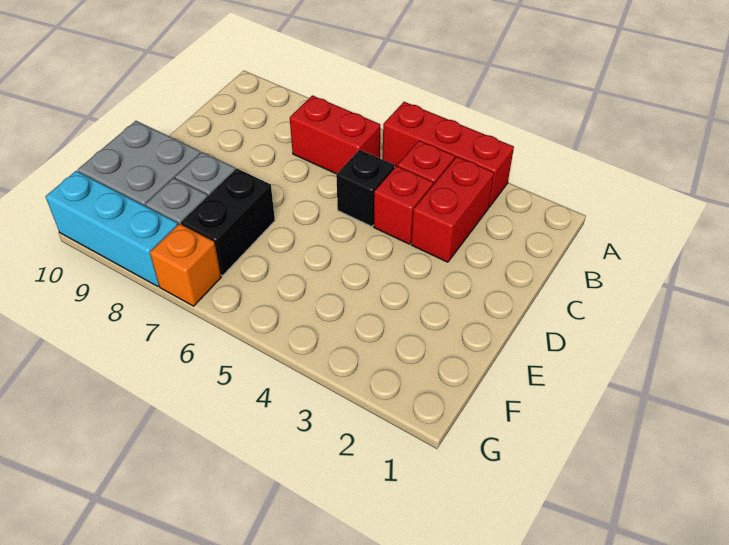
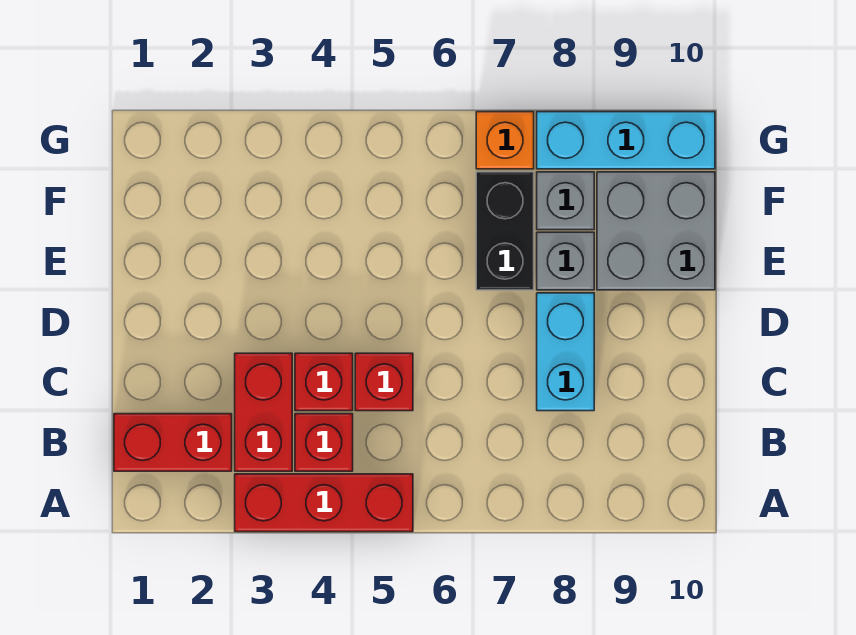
red brick B6:B7 level 1 -> red brick B1:B2 level 1
black brick C5 level 1 -> red brick C5 level 1
none -> cyan brick C8:D8 level 1

